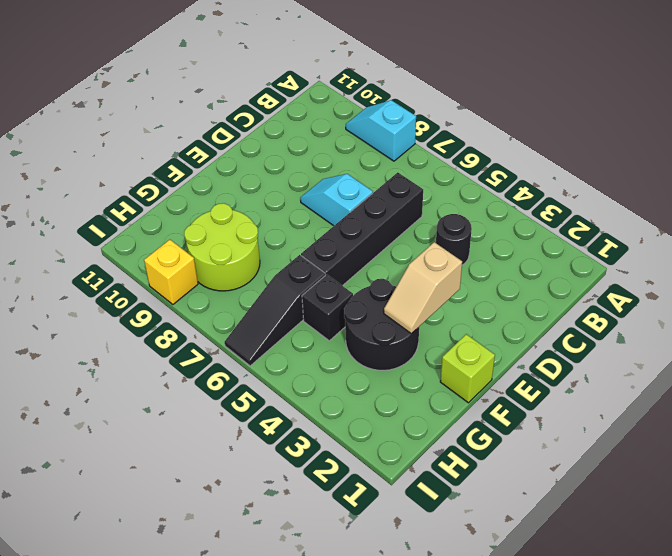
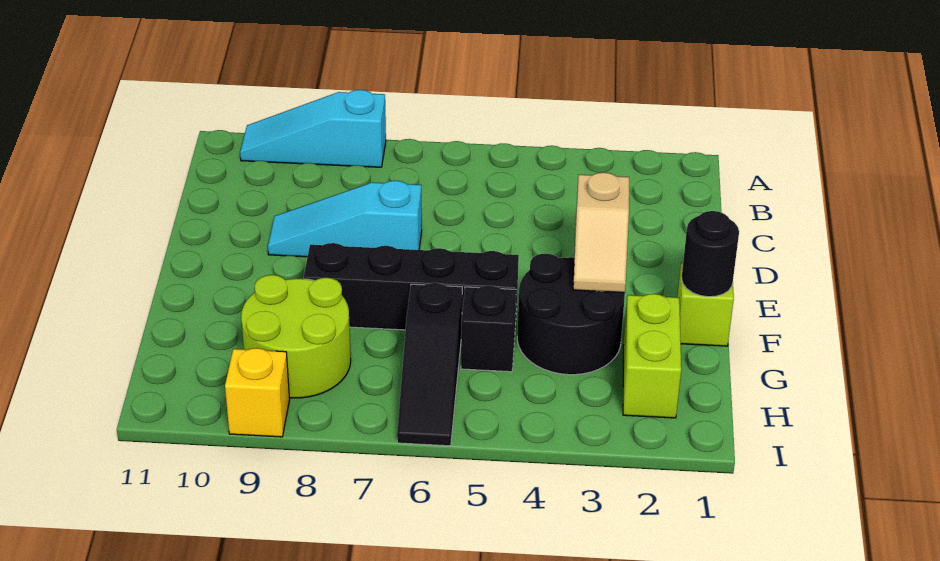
cyan slope A8:A9 level 1 top 8 -> cyan slope A8:A10 level 1 top 8
black round brick C4 level 1 -> black round brick F1 level 2
black brick C6:F6 level 1 -> black brick F5:F8 level 1
cyan slope D7:D8 level 1 top 7 -> cyan slope D7:D9 level 1 top 7
none -> lime brick G2:H2 level 1

